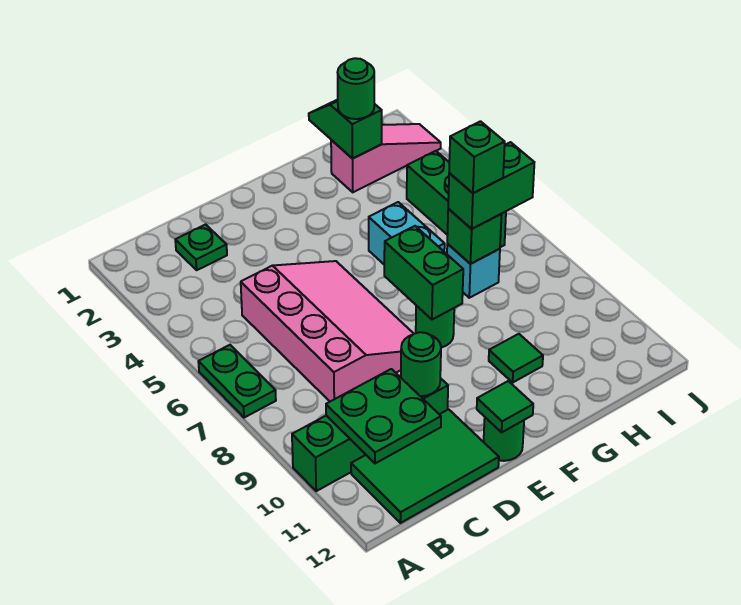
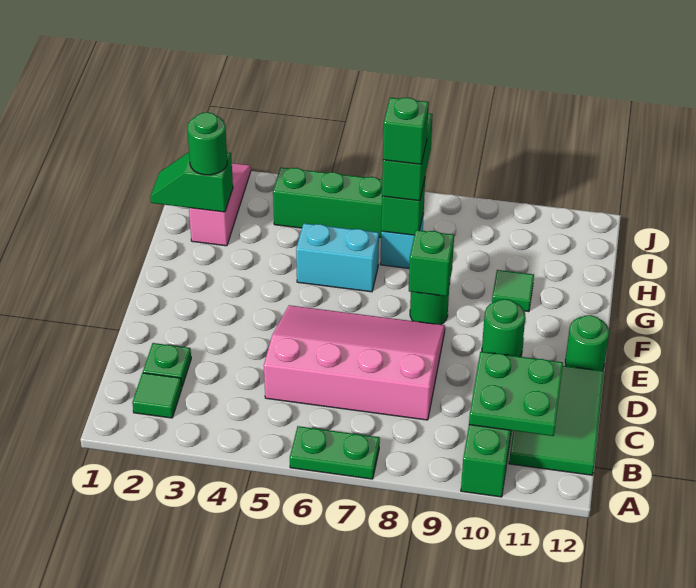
green tile E12 level 2 -> green tile B2 level 1
green brick F7:F8 level 2 -> green brick F8 level 2

